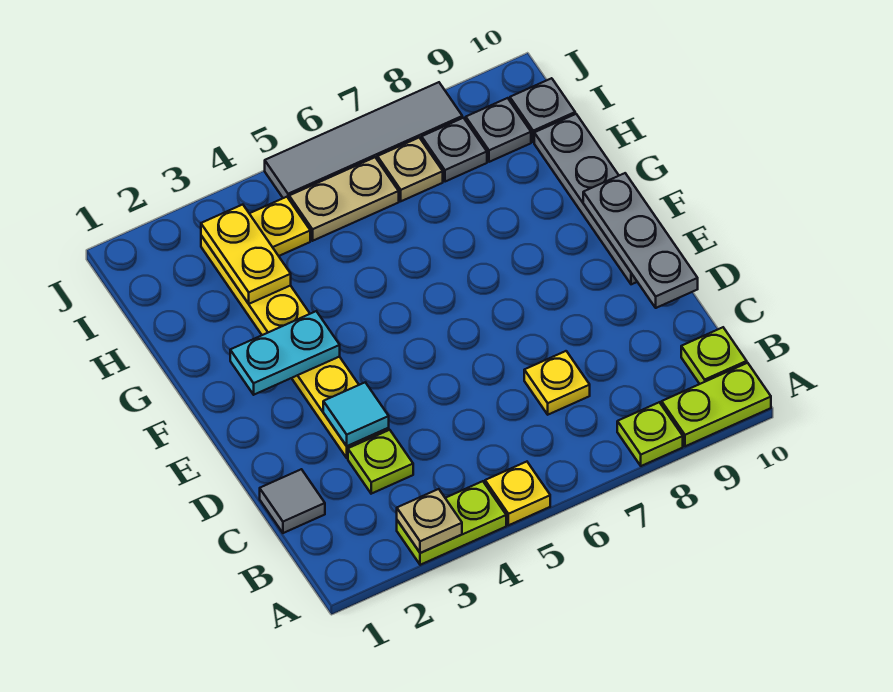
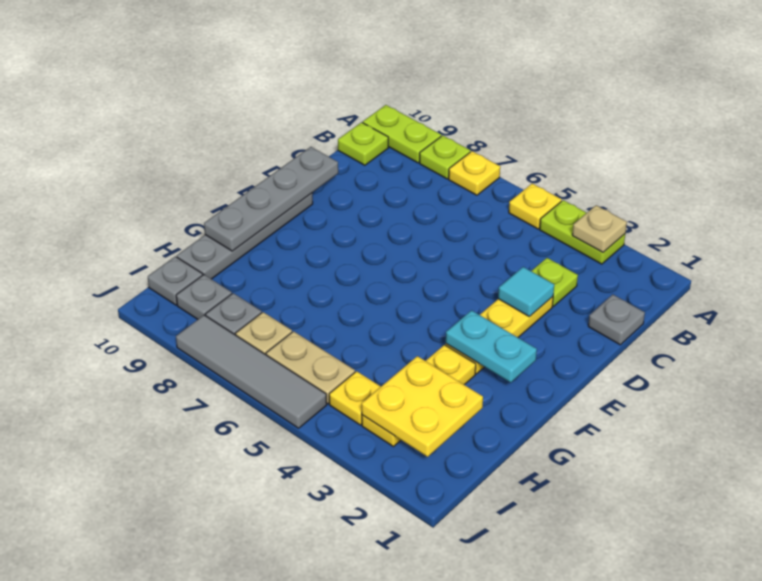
grey tile C1 level 1 -> grey plate C1 level 1
yellow plate C7 level 1 -> yellow plate A7 level 1
grey plate D10:F10 level 2 -> grey plate D10:G10 level 2
yellow plate H3:I3 level 2 -> yellow plate H2:I3 level 2

